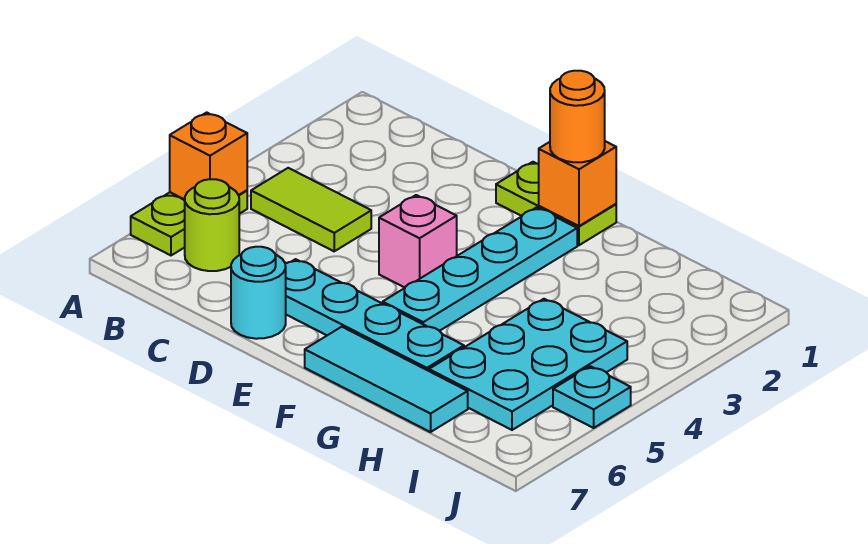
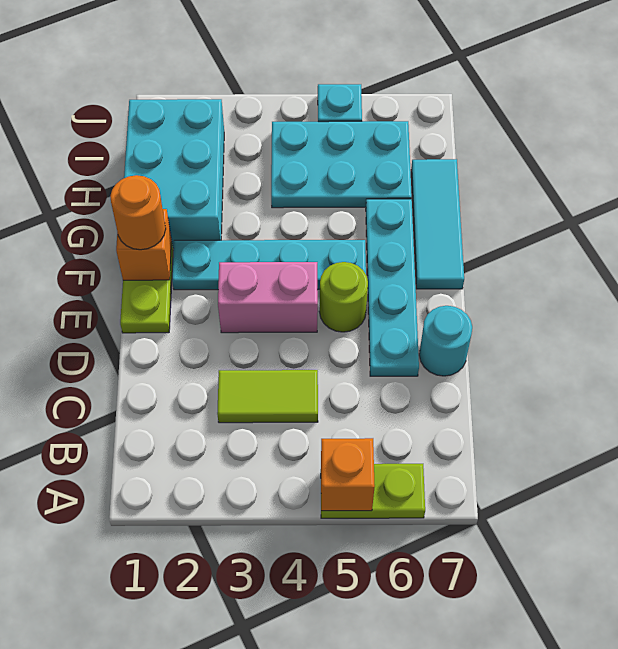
lime tile B4:C4 level 1 -> lime tile C3:C4 level 1
lime round brick B6 level 1 -> lime round brick E5 level 1
pink brick E4 level 1 -> pink brick E3:E4 level 1
none -> cyan brick G1:I2 level 1

